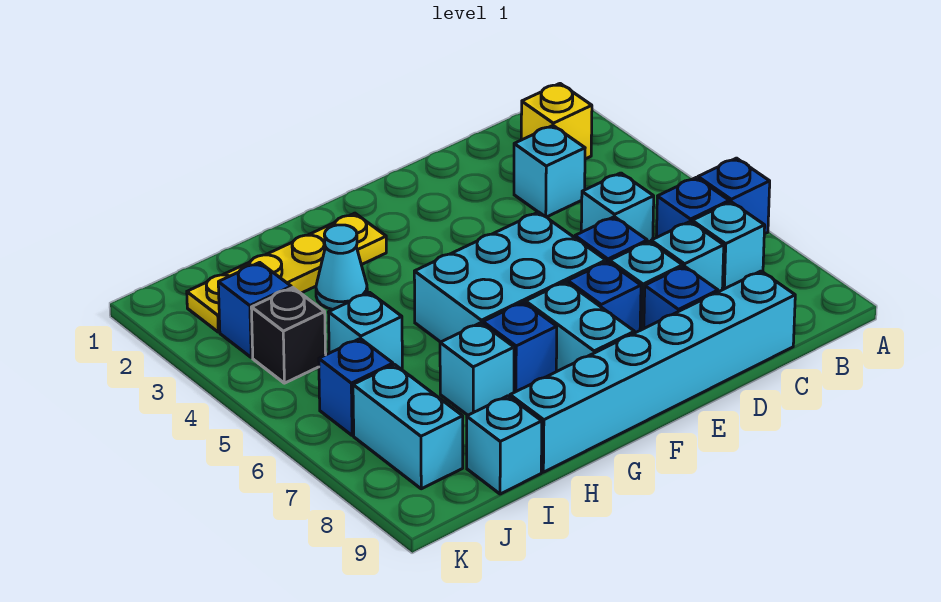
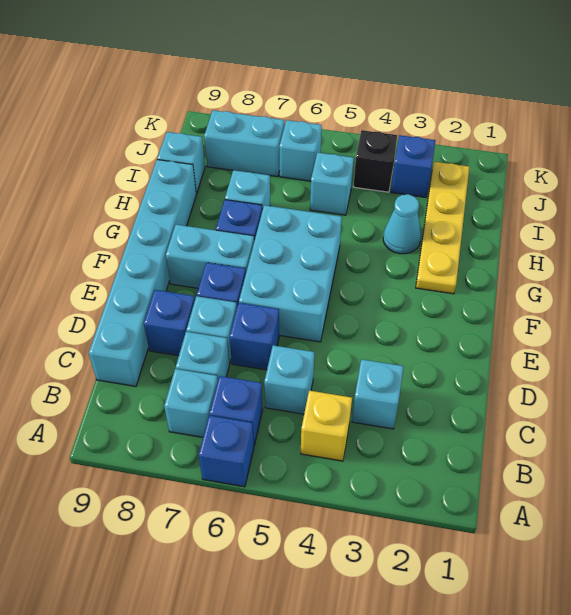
yellow brick B2 level 1 -> yellow brick B4 level 1
blue brick J6 level 1 -> cyan brick J6 level 1

